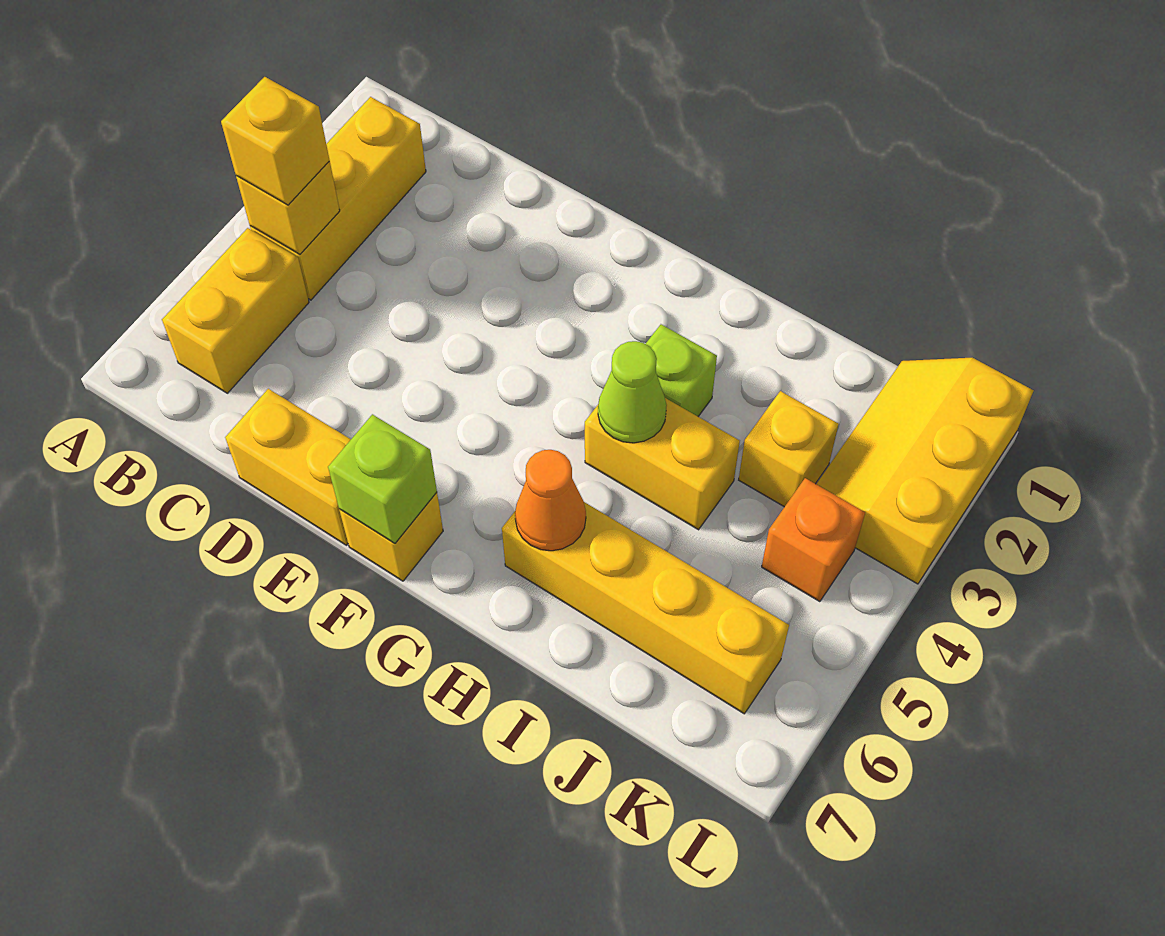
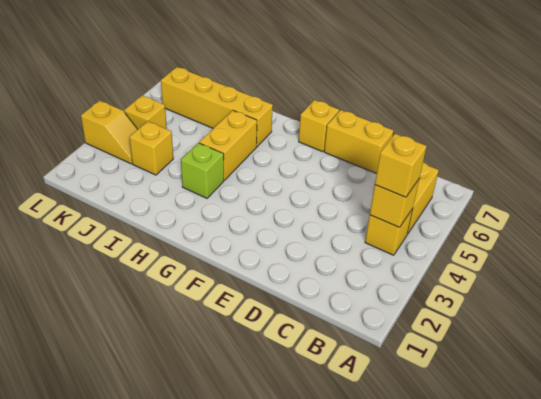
yellow brick B2:B4 level 1 -> yellow brick B4 level 1
lime brick F7 level 2 -> none
yellow brick H4:I4 level 1 -> yellow brick H4:H5 level 1
lime cone H4 level 2 -> none
orange cone H6 level 2 -> none
yellow slope K1:L3 level 1 top L -> yellow slope K3:L3 level 1 top L
orange brick K4 level 1 -> yellow brick K4 level 1

